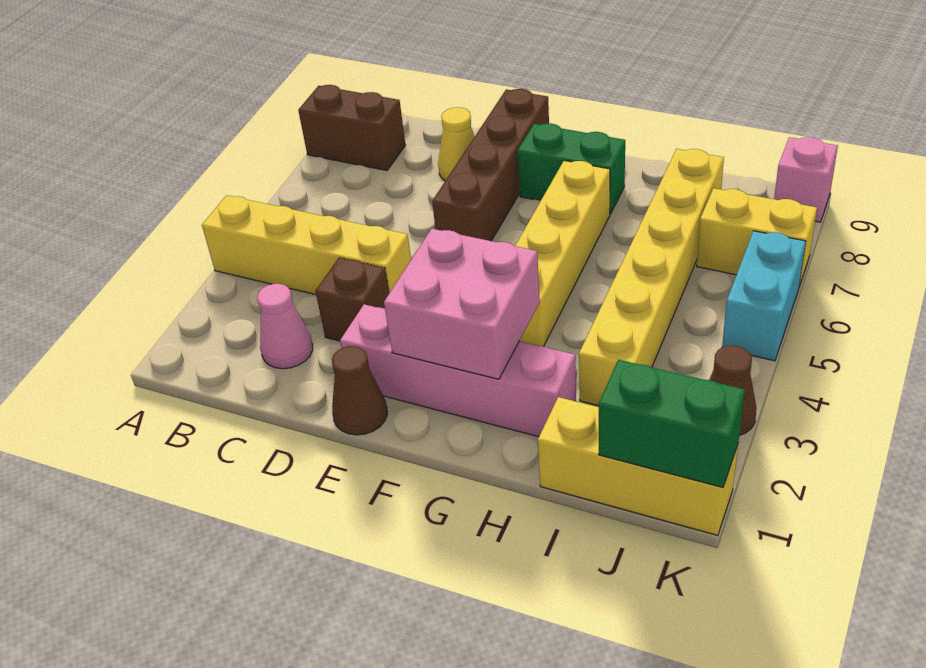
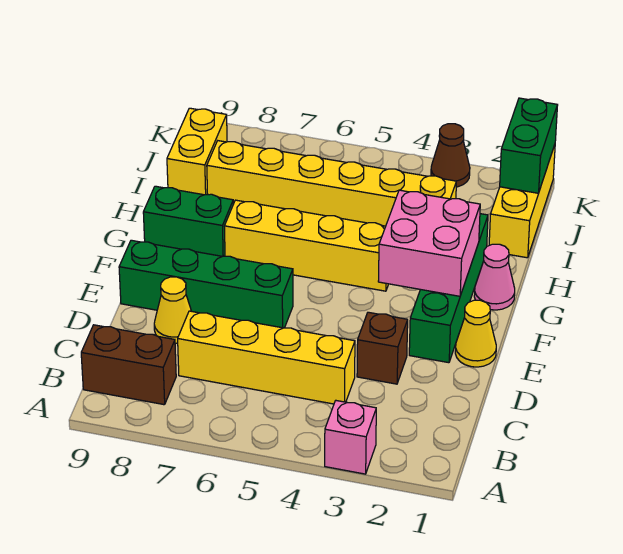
yellow brick A4:D4 level 1 -> yellow brick C4:C7 level 1
brown brick A8:B8 level 1 -> brown brick B8:B9 level 1
pink cone C2 level 1 -> pink cone G1 level 1
brown cone E1 level 1 -> yellow cone E1 level 1
pink brick E2:H2 level 1 -> green brick E2:H2 level 1
brown brick E6:E9 level 1 -> green brick E6:E9 level 1
green brick F8:G8 level 1 -> green brick G8:G9 level 1
yellow brick J7:K7 level 1 -> yellow brick I9:J9 level 1
cyan brick K5:K6 level 1 -> none
pink brick K9 level 1 -> pink brick A3 level 1

